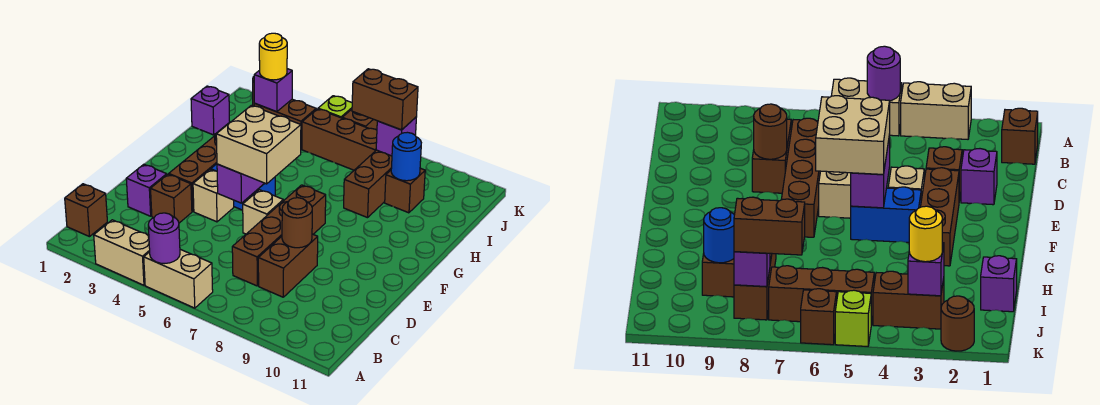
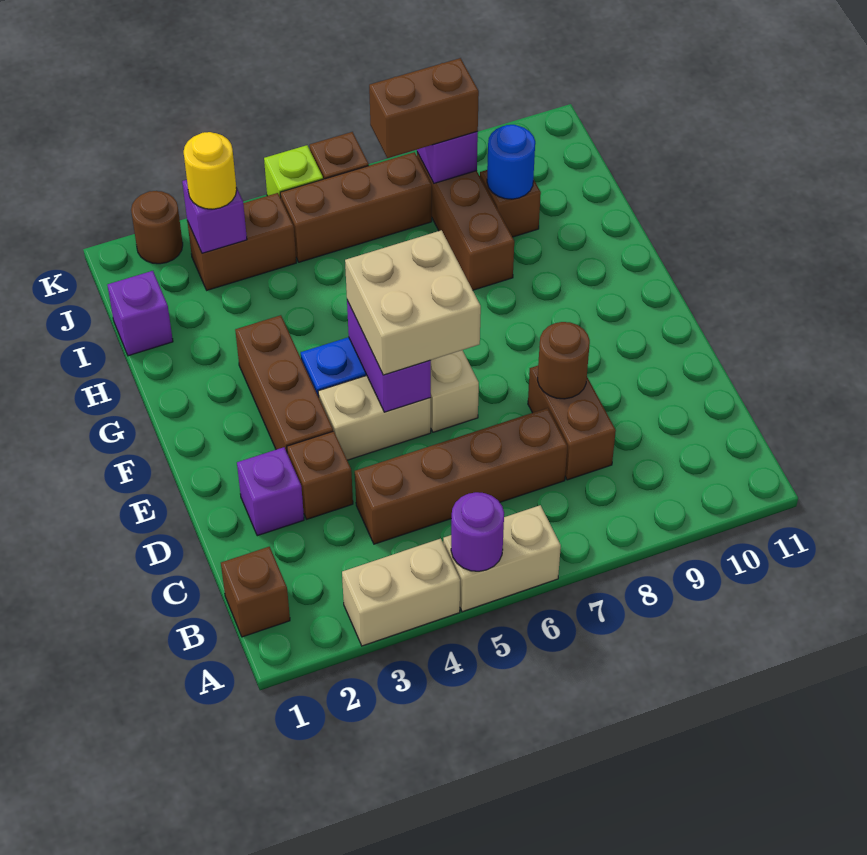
brown brick C7:F7 level 1 -> brown brick C4:C7 level 1
tan brick E4 level 1 -> tan brick E4:E5 level 1

